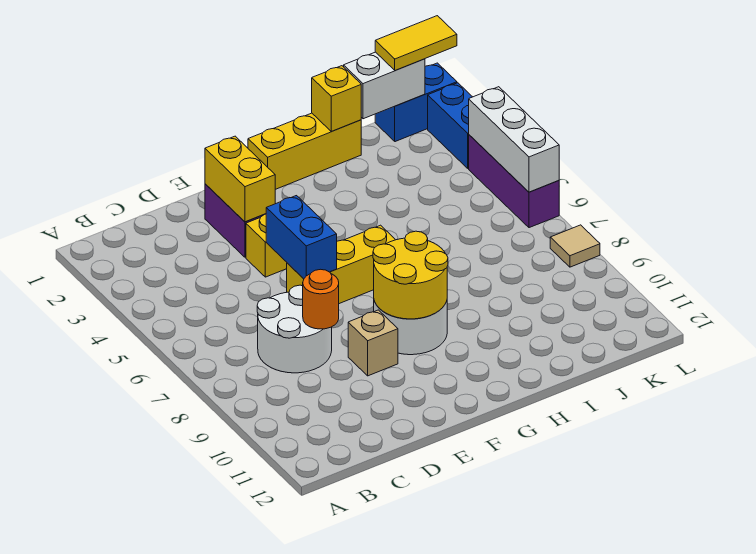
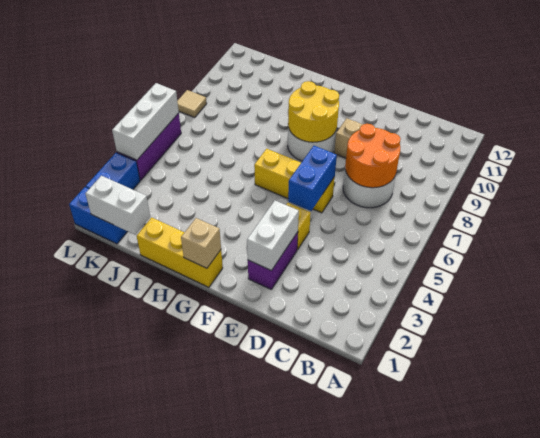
orange round brick D8 level 2 -> orange round brick C7:D8 level 2
yellow brick E2:E3 level 2 -> white brick E2:E3 level 2
none -> tan brick G1 level 2
yellow brick I1 level 2 -> none
yellow tile K1:L1 level 3 -> none

